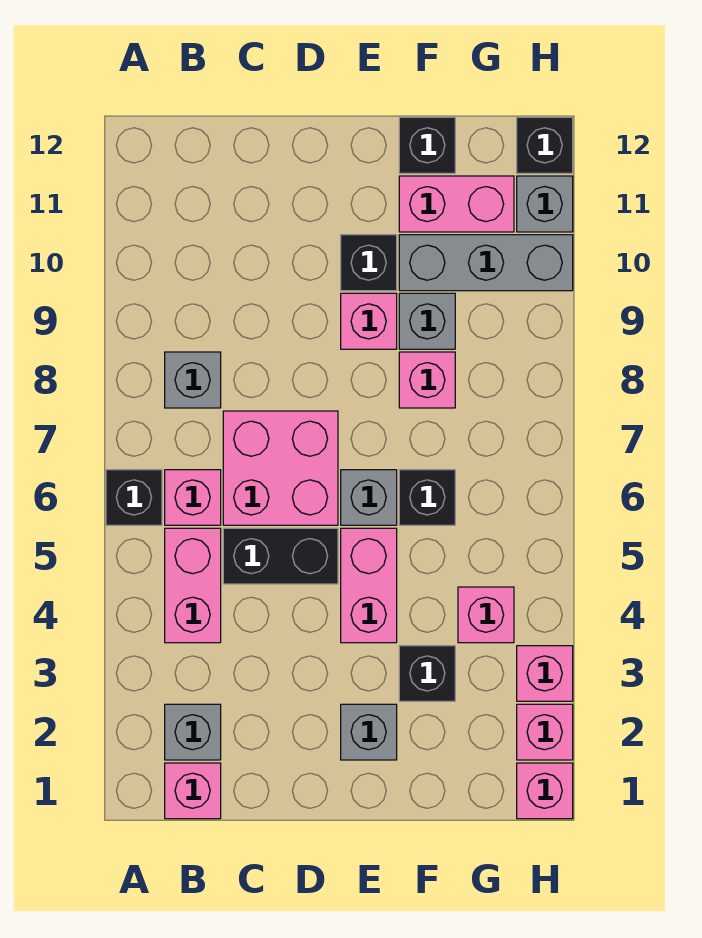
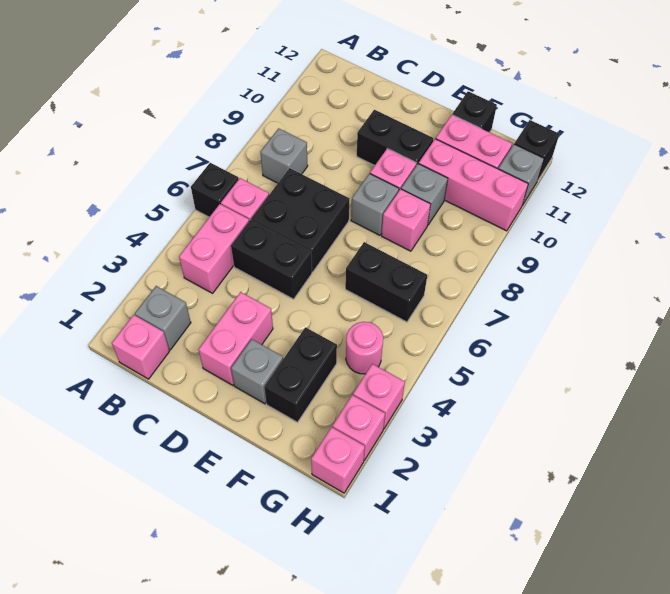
pink brick C6:D7 level 1 -> black brick C6:D7 level 1
pink brick E4:E5 level 1 -> pink brick D2:D3 level 1
grey brick E6 level 1 -> grey brick E8 level 1
black brick E10 level 1 -> black brick D10:E10 level 1
black brick F3 level 1 -> black brick F2:F3 level 1
black brick F6 level 1 -> black brick F6:G6 level 1
grey brick F10:H10 level 1 -> pink brick F10:H10 level 1
pink brick G4 level 1 -> pink round brick G4 level 1

